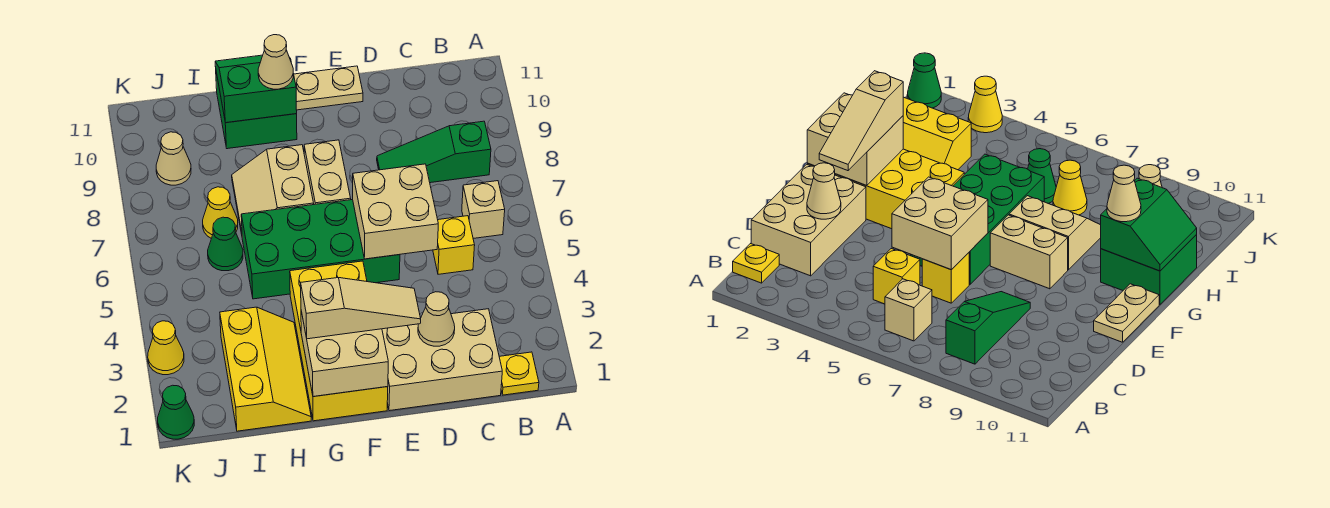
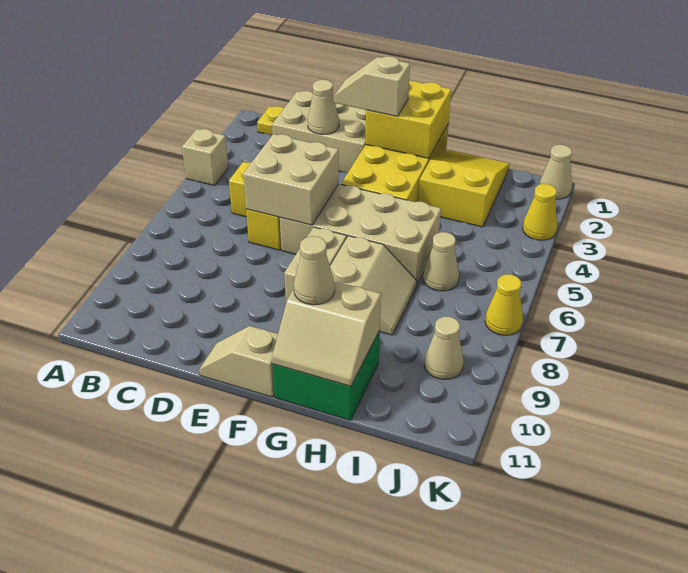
tan brick B6 level 1 -> tan brick A4 level 1
green slope B8:D8 level 1 top B -> none
tan slope E2:G2 level 3 top G -> tan slope E2:F2 level 3 top F
green brick E5:H6 level 1 -> tan brick E5:H6 level 1
tan plate E11:F11 level 1 -> tan slope E11:F11 level 1 top F
tan brick F1:G2 level 2 -> yellow brick F1:G2 level 2
green slope G10:H11 level 2 top 10 -> tan slope G10:H11 level 2 top 10
yellow slope H1:I3 level 1 top I -> yellow slope H1:I3 level 1 top 3
green cone I6 level 1 -> tan cone I6 level 1
yellow cone I7 level 1 -> yellow cone K7 level 1
green cone K1 level 1 -> tan cone K1 level 1

